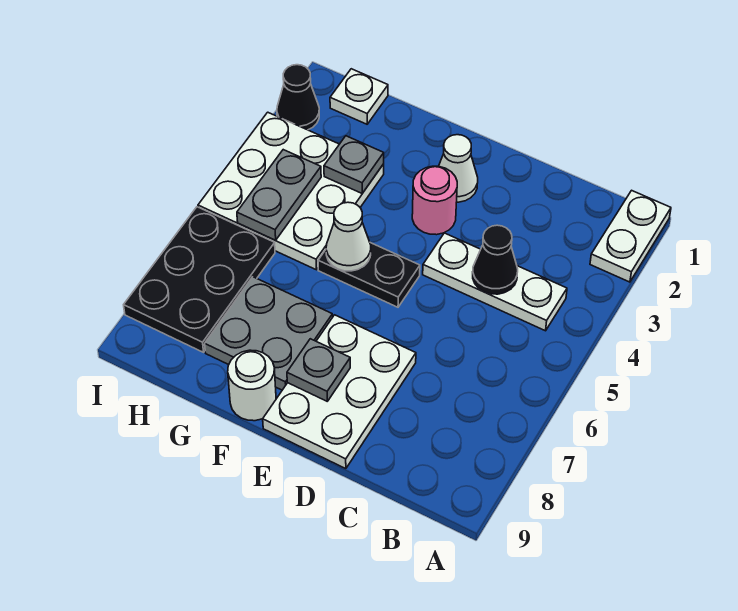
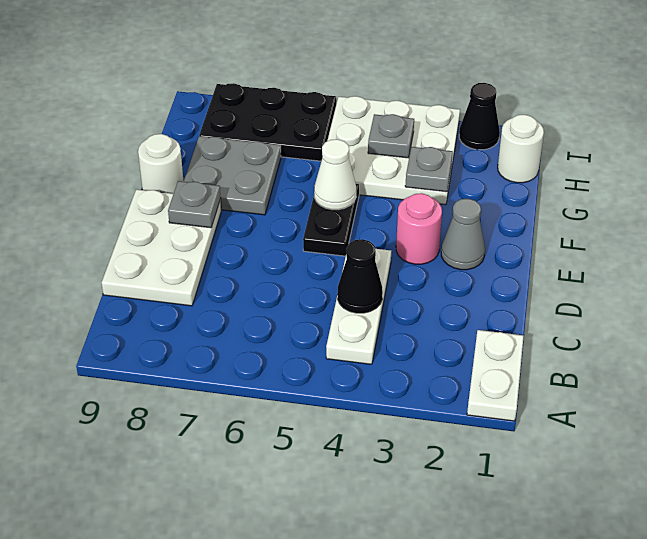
white plate A1:A2 level 1 -> white plate A1:B1 level 1
white plate D7:E9 level 1 -> white plate C8:E9 level 1
white cone E2 level 1 -> grey cone E2 level 1
white plate H1 level 1 -> white round brick H1 level 1
grey plate H4:H5 level 2 -> grey plate H4 level 2

